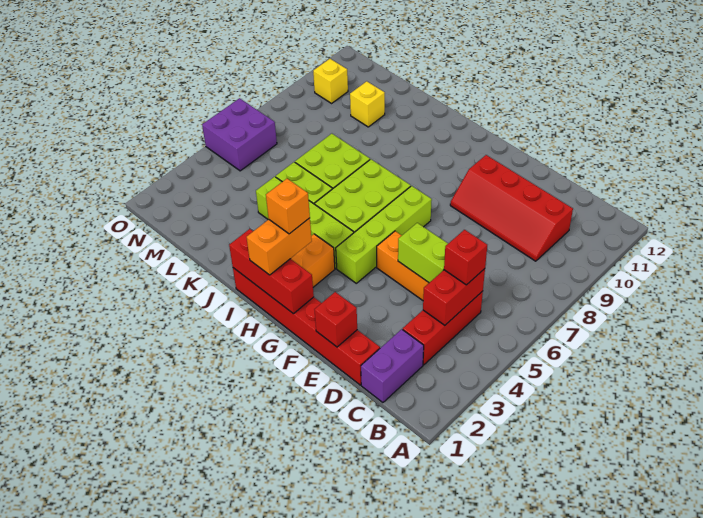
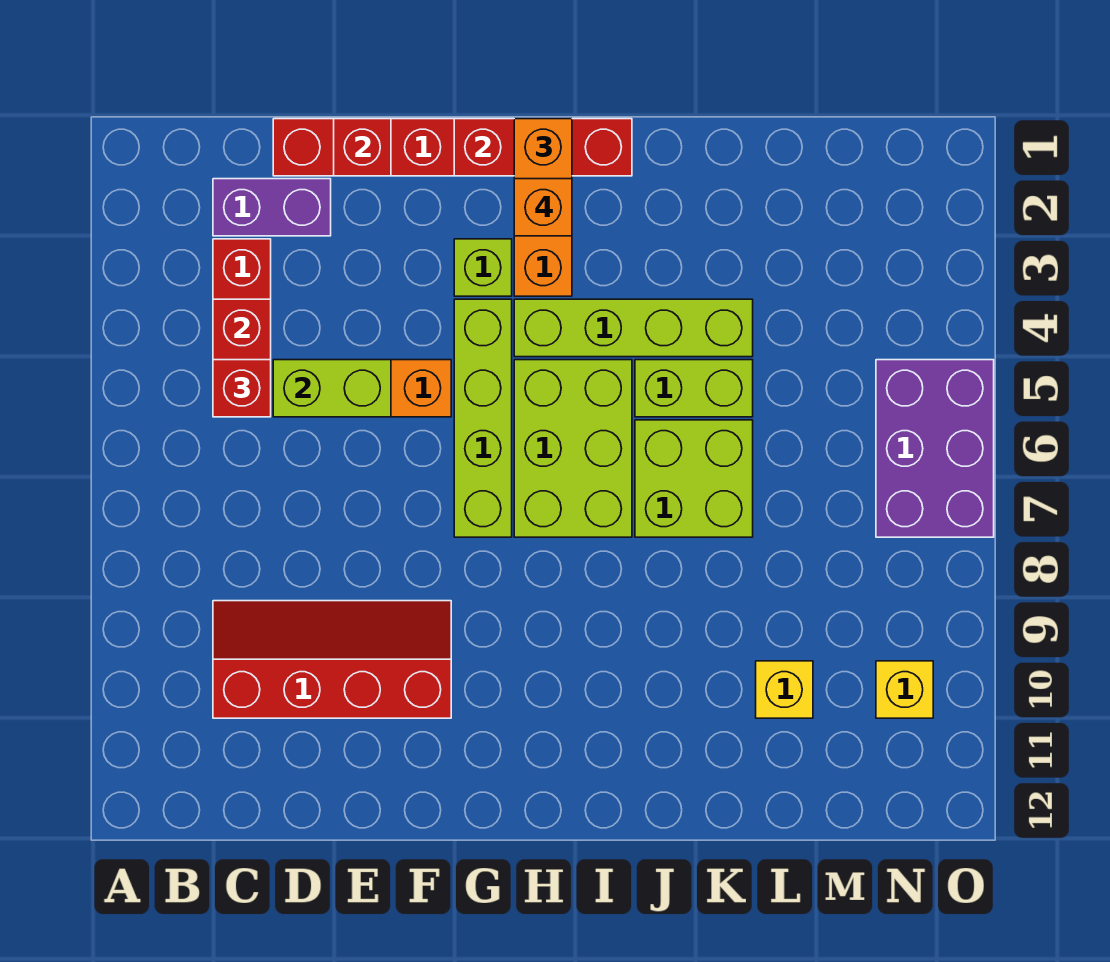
purple brick C1:C2 level 1 -> purple brick C2:D2 level 1
none -> lime brick G3 level 1
purple brick N5:O6 level 1 -> purple brick N5:O7 level 1

